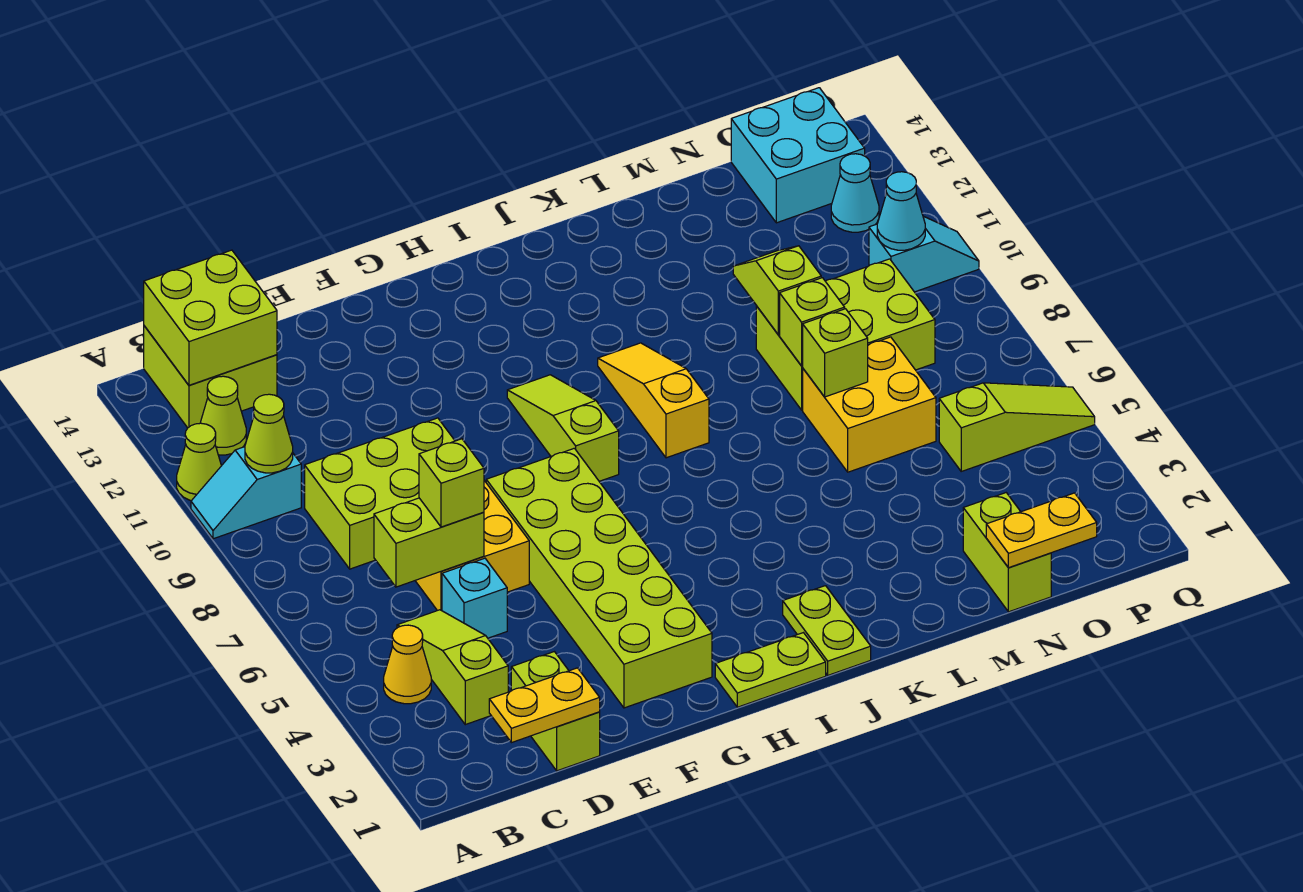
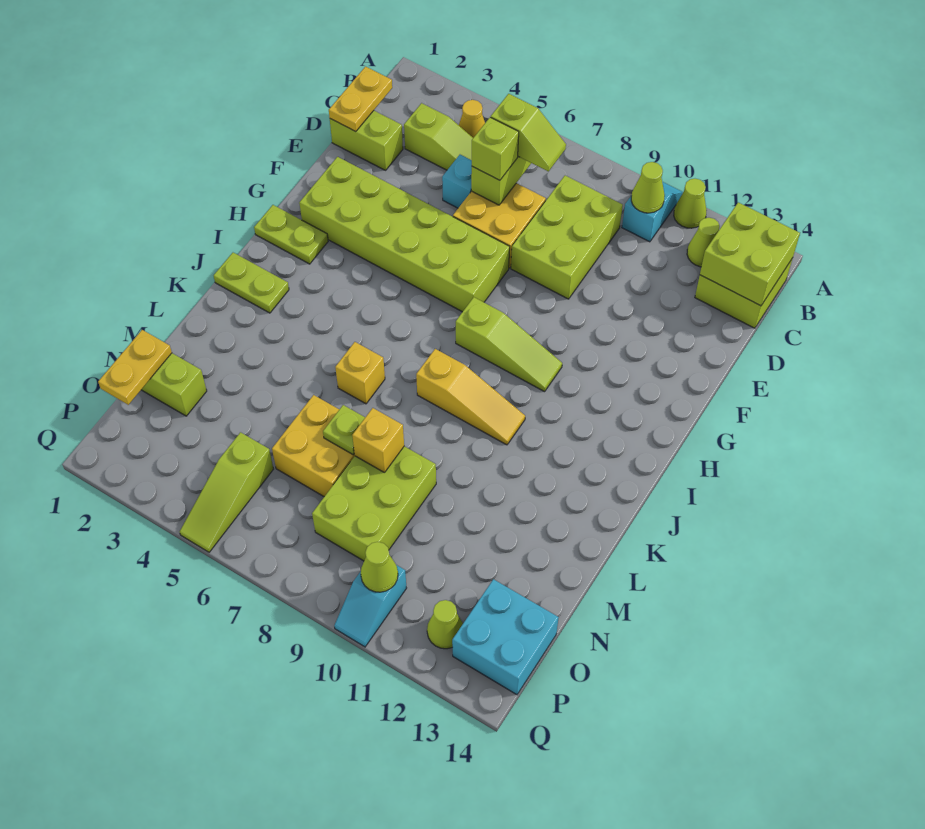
lime plate H1:I1 level 1 -> lime plate H1:H2 level 1
none -> yellow brick K6 level 1
lime brick M7 level 2 -> lime plate M7 level 2
lime brick M8 level 2 -> yellow brick M8 level 2
lime slope M9:M10 level 2 top 9 -> lime slope C6:C7 level 3 top 6
cyan cone P10 level 2 -> lime cone P10 level 2
cyan cone P12 level 1 -> lime cone P12 level 1

